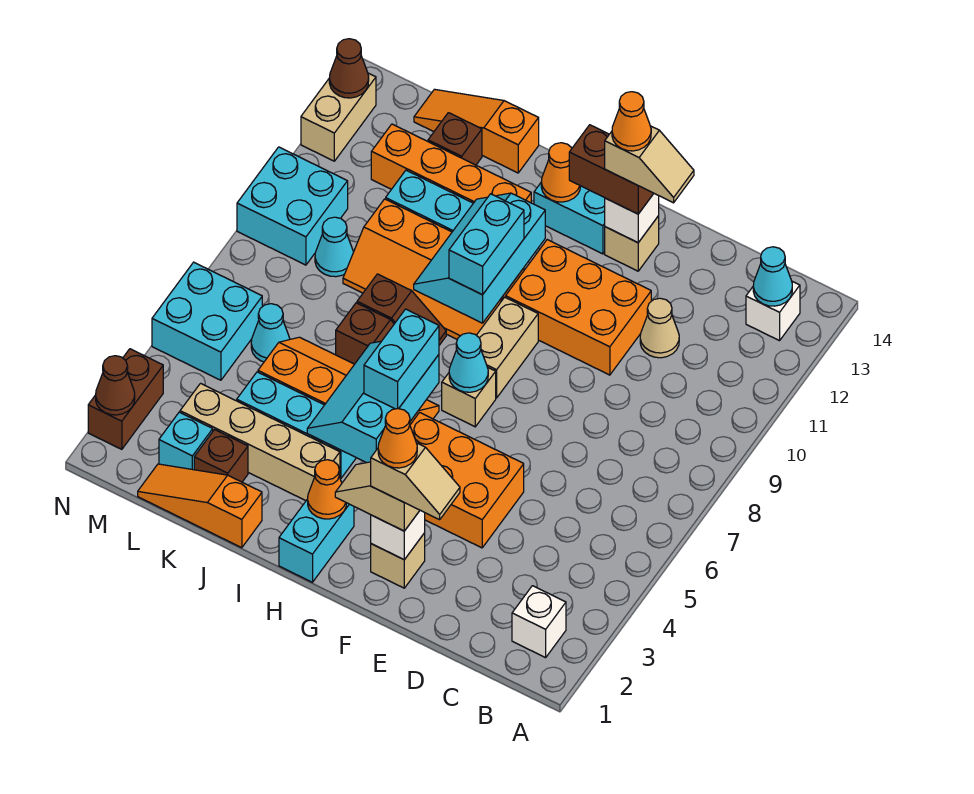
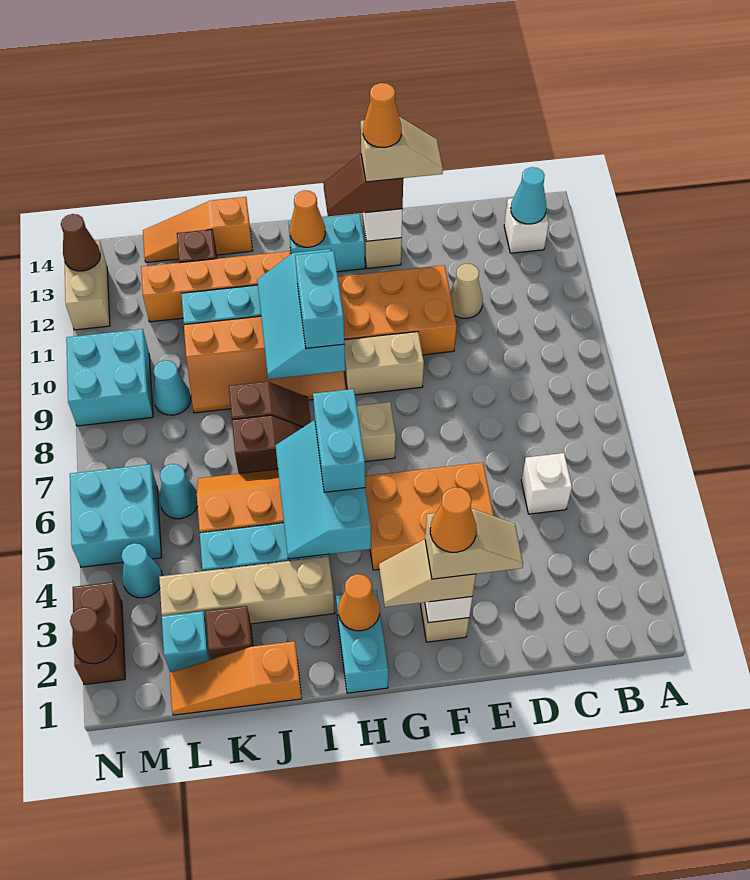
white brick B2 level 1 -> white brick C5 level 1
brown brick F13:G13 level 3 -> brown slope F13:G13 level 3 top F
cyan cone G7 level 2 -> cyan cone M4 level 1
tan brick G8:G9 level 1 -> tan brick F9:G9 level 1

